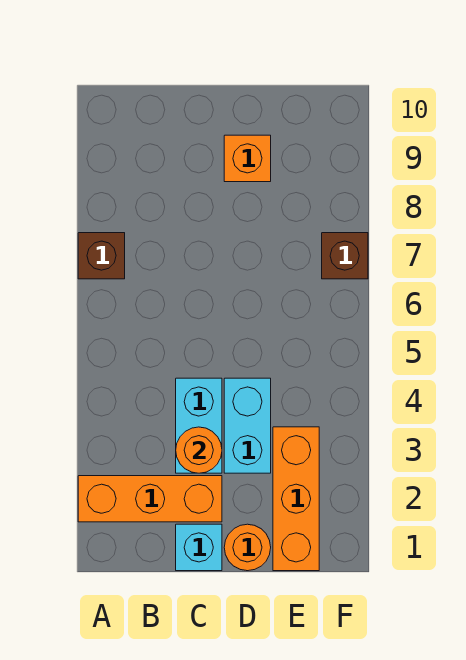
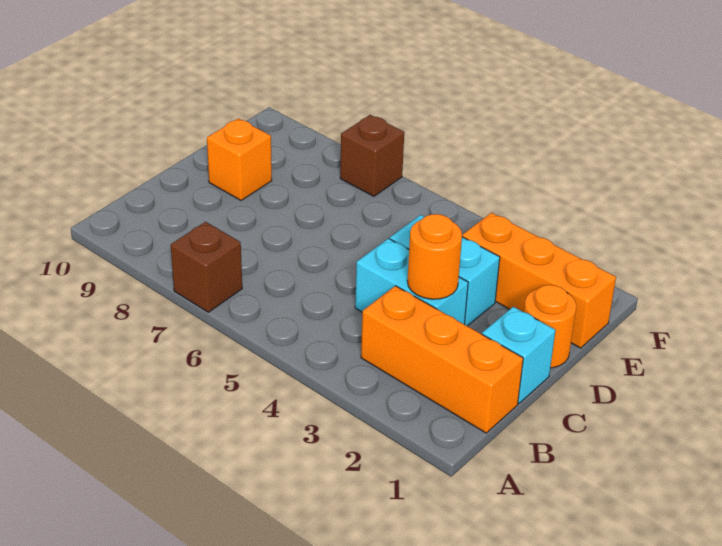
orange brick A2:C2 level 1 -> orange brick B1:B3 level 1

